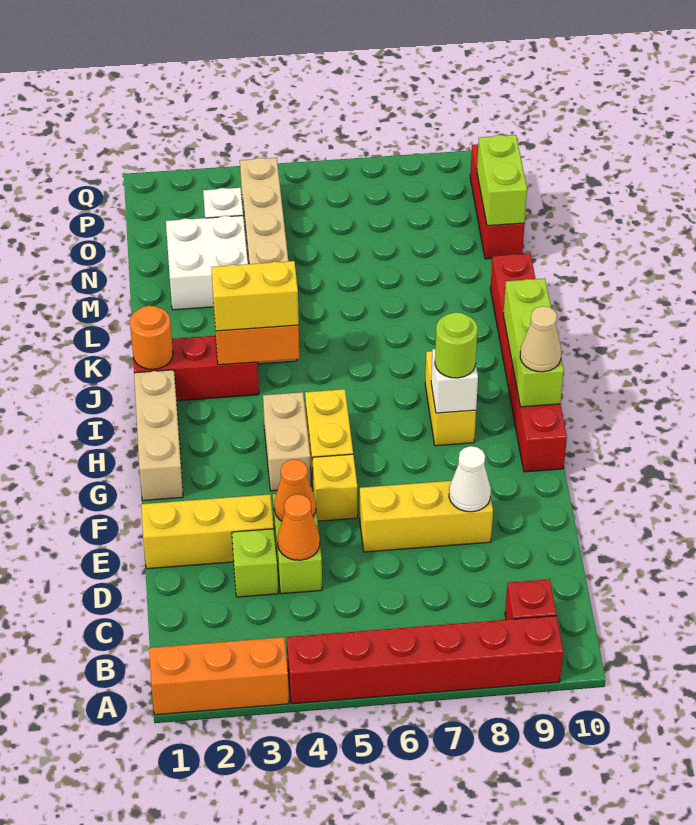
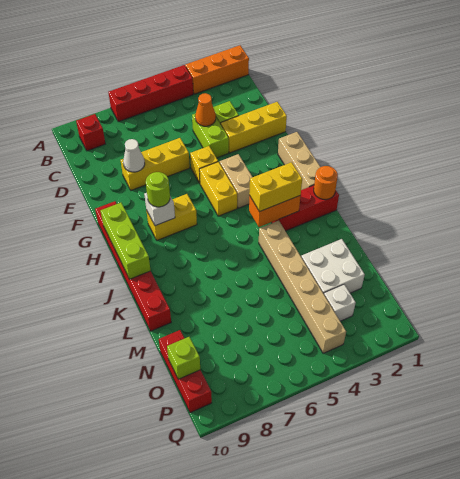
red brick A4:A9 level 1 -> red brick A4:A7 level 1
orange cone E4 level 2 -> none
yellow brick H8:I8 level 1 -> yellow brick H7:H8 level 1
tan cone H10 level 3 -> none
lime brick N10:O10 level 2 -> lime brick O10 level 2

